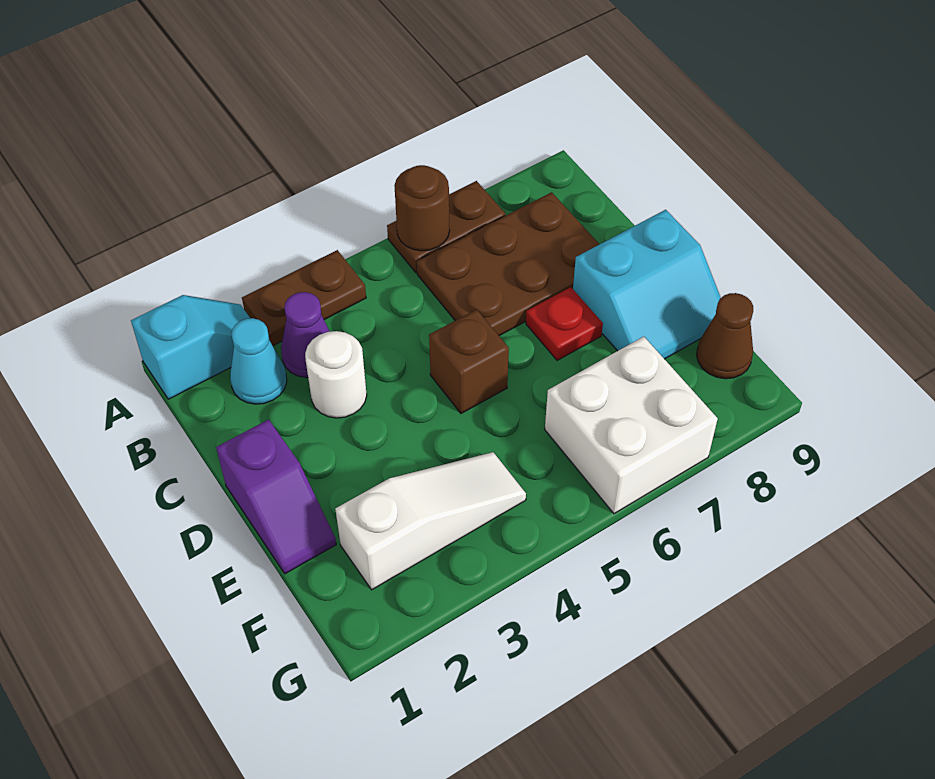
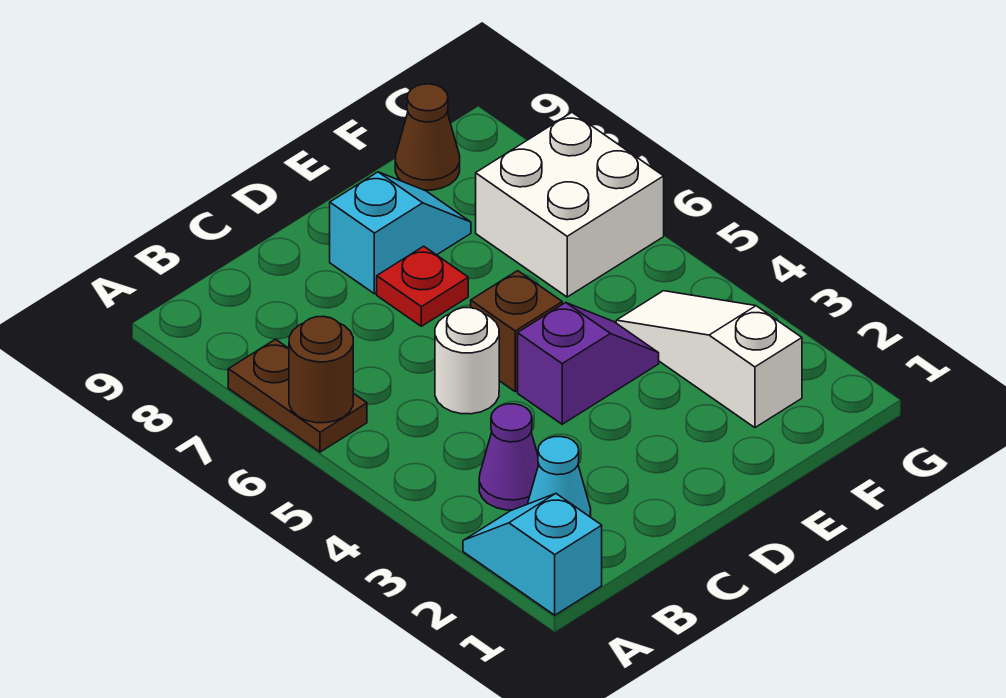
brown plate A3:A4 level 1 -> none
brown plate B6:C8 level 1 -> none
white round brick C3 level 1 -> white round brick C5 level 1
purple slope D1:E1 level 1 top D -> purple slope D4:E4 level 1 top D
cyan slope D8:E9 level 1 top D -> cyan slope D8:E8 level 1 top D

